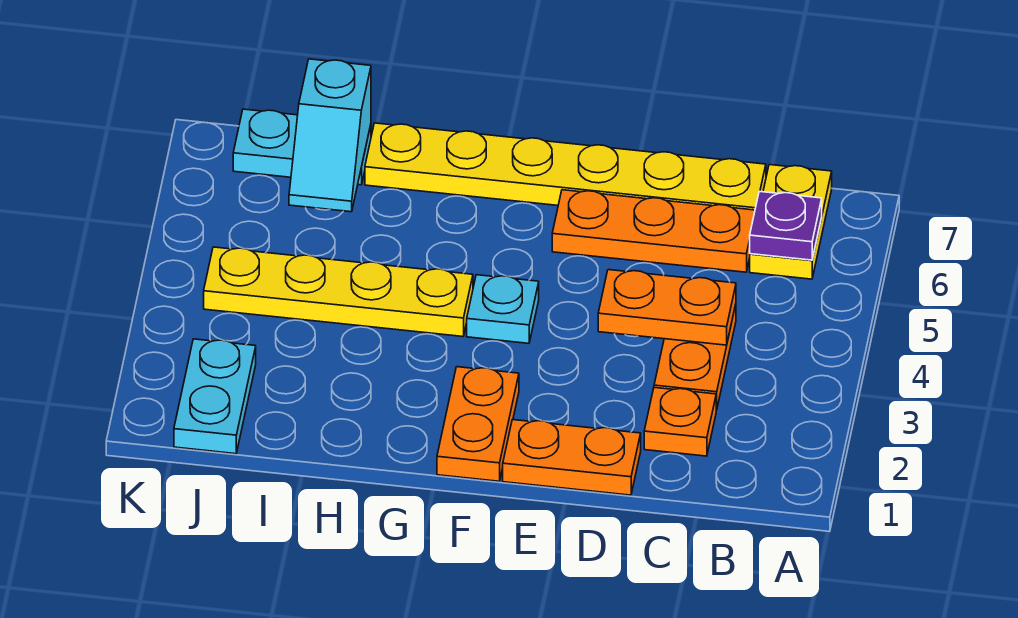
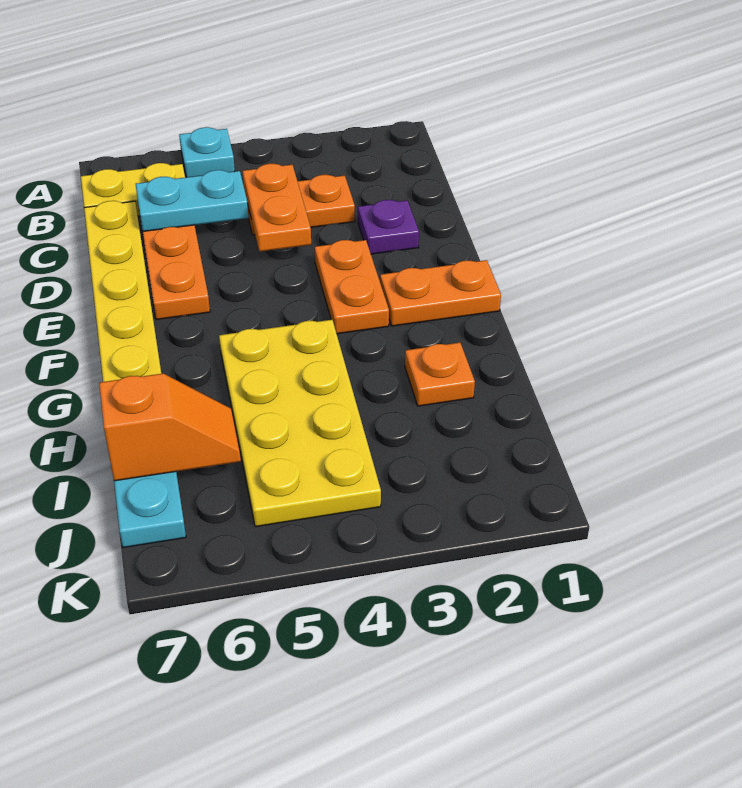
purple plate B6 level 2 -> purple plate D2 level 1
orange plate C2 level 1 -> orange plate H2 level 1
orange plate D1:E1 level 1 -> orange plate E3:F3 level 1
cyan plate F4 level 1 -> cyan plate A5 level 1
yellow plate G4:J4 level 1 -> yellow plate G4:J5 level 1
cyan slope I6:I7 level 2 top 7 -> orange slope I6:I7 level 2 top 7
cyan plate J1:J2 level 1 -> cyan plate C5:C6 level 2

